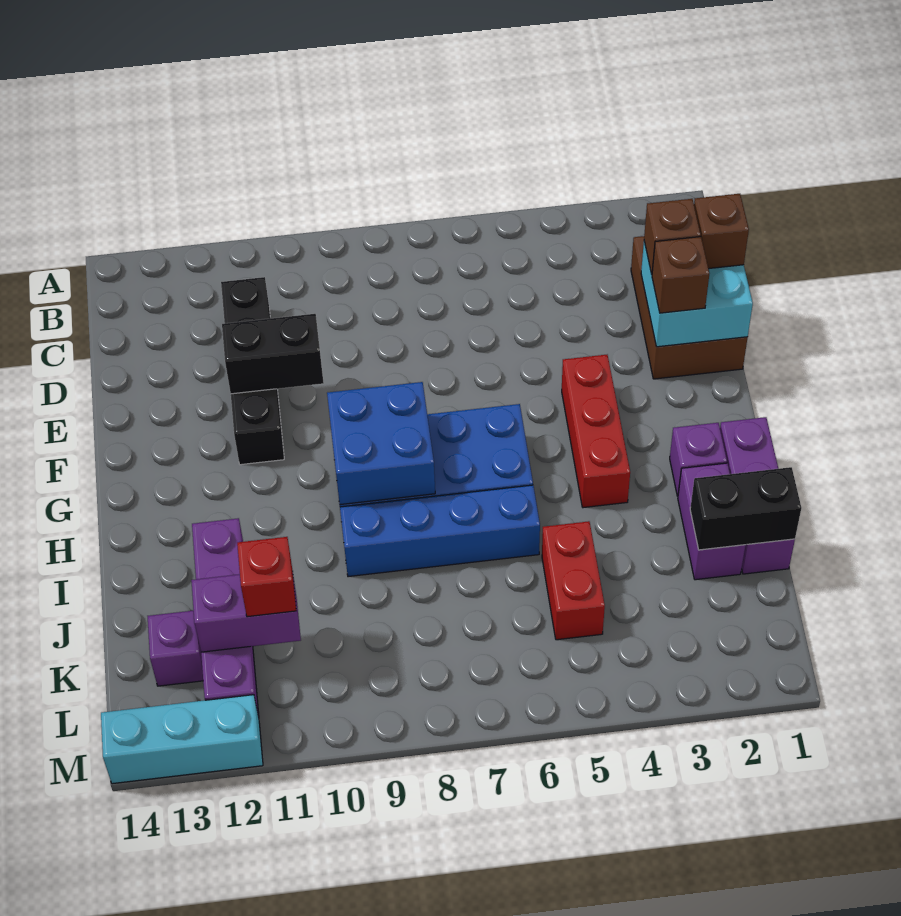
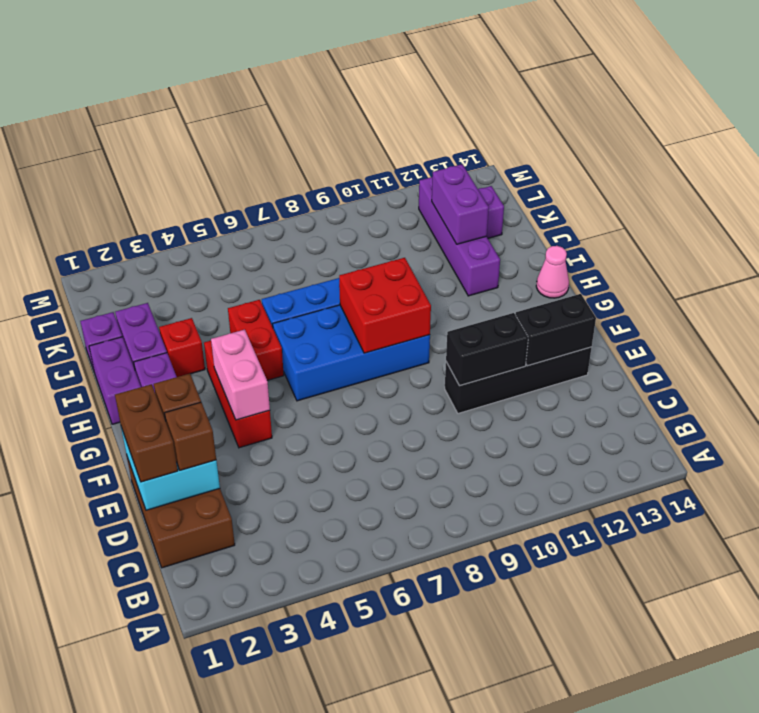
black brick C11:F11 level 1 -> black brick E10:E13 level 1
brown brick D1 level 3 -> brown brick D1:E1 level 3
none -> pink brick F4:G4 level 2
blue brick G8:H9 level 2 -> red brick G8:H9 level 2
none -> pink cone H14 level 1
black brick J1:J2 level 2 -> black brick E12:E13 level 2
red brick J5:K5 level 1 -> red brick H5:I5 level 1
purple brick K11:K12 level 2 -> purple brick J12:K12 level 2
red brick K11 level 3 -> red brick I3 level 1
cyan brick M12:M14 level 1 -> none

